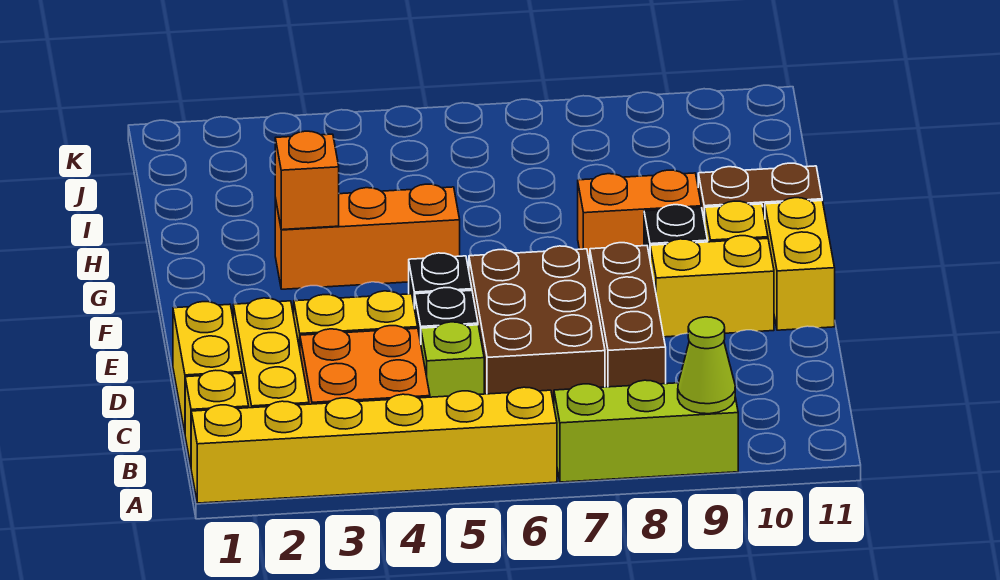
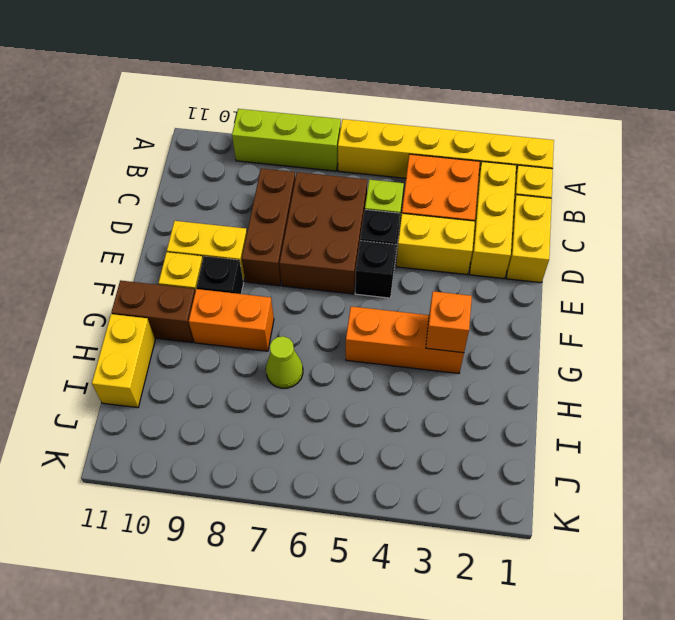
lime cone A9 level 2 -> lime cone H7 level 1
yellow brick E11:F11 level 1 -> yellow brick H11:I11 level 1

